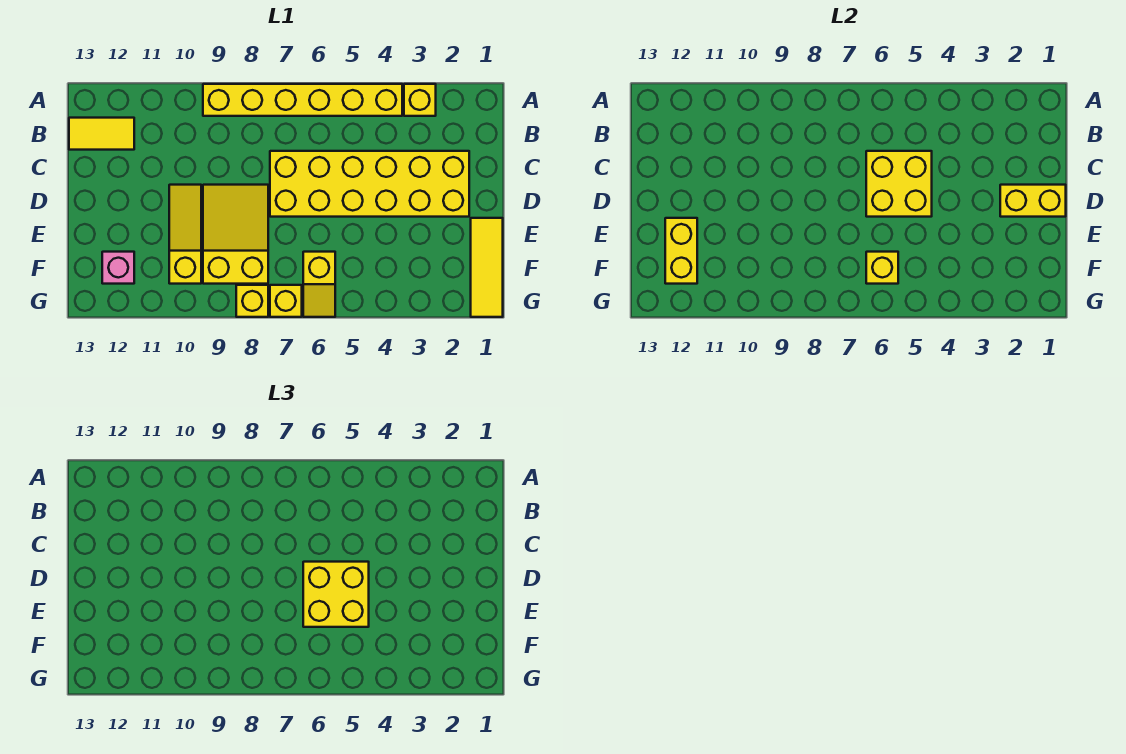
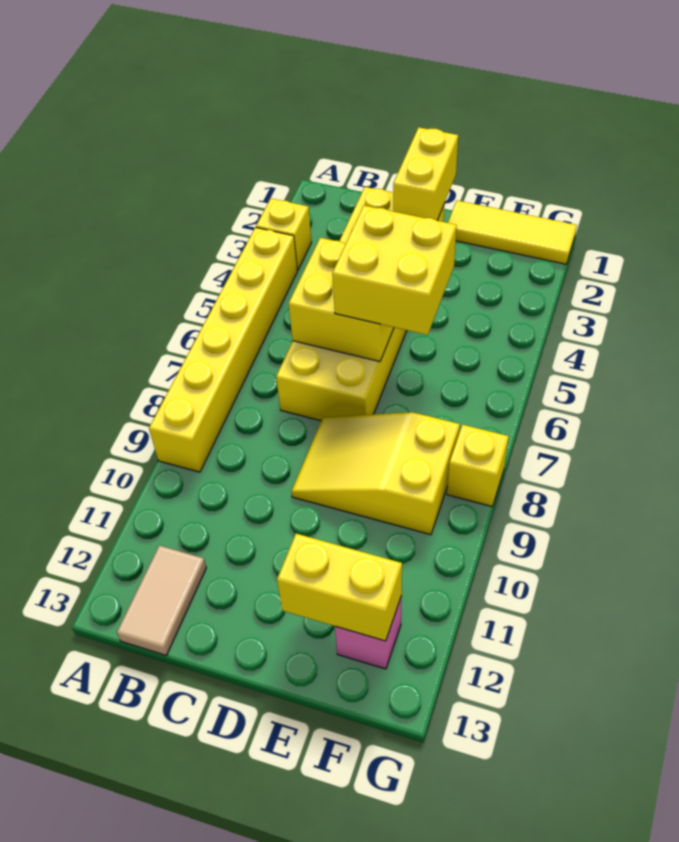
yellow tile B12:B13 level 1 -> tan tile B12:B13 level 1
yellow slope D10:F10 level 1 top F -> none
yellow slope F6:G6 level 1 top F -> none
yellow brick F6 level 2 -> none
yellow brick G7 level 1 -> none

